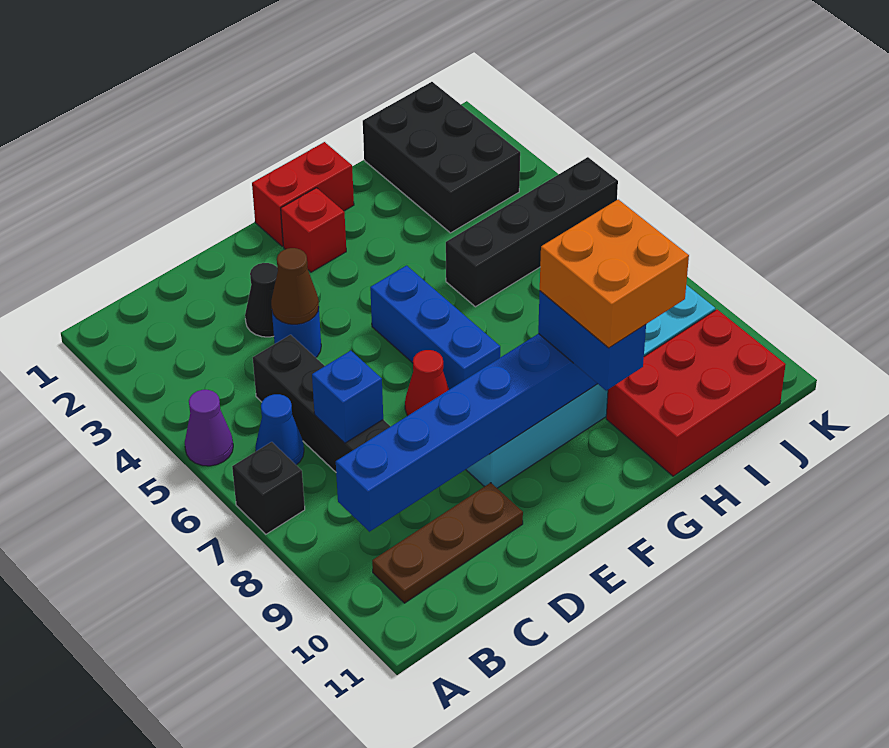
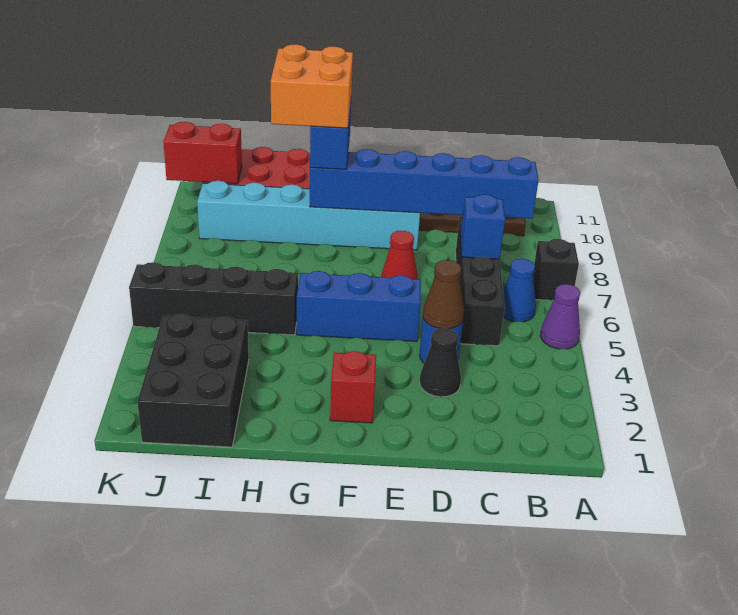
red brick F1:G1 level 1 -> red brick J10:K10 level 2
blue brick F5:F7 level 1 -> blue brick E5:G5 level 1

